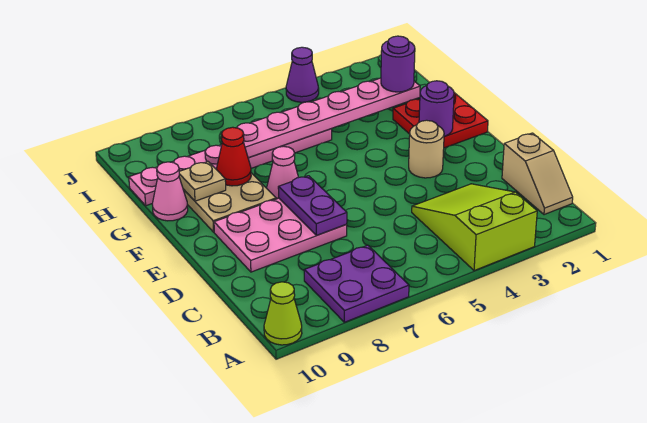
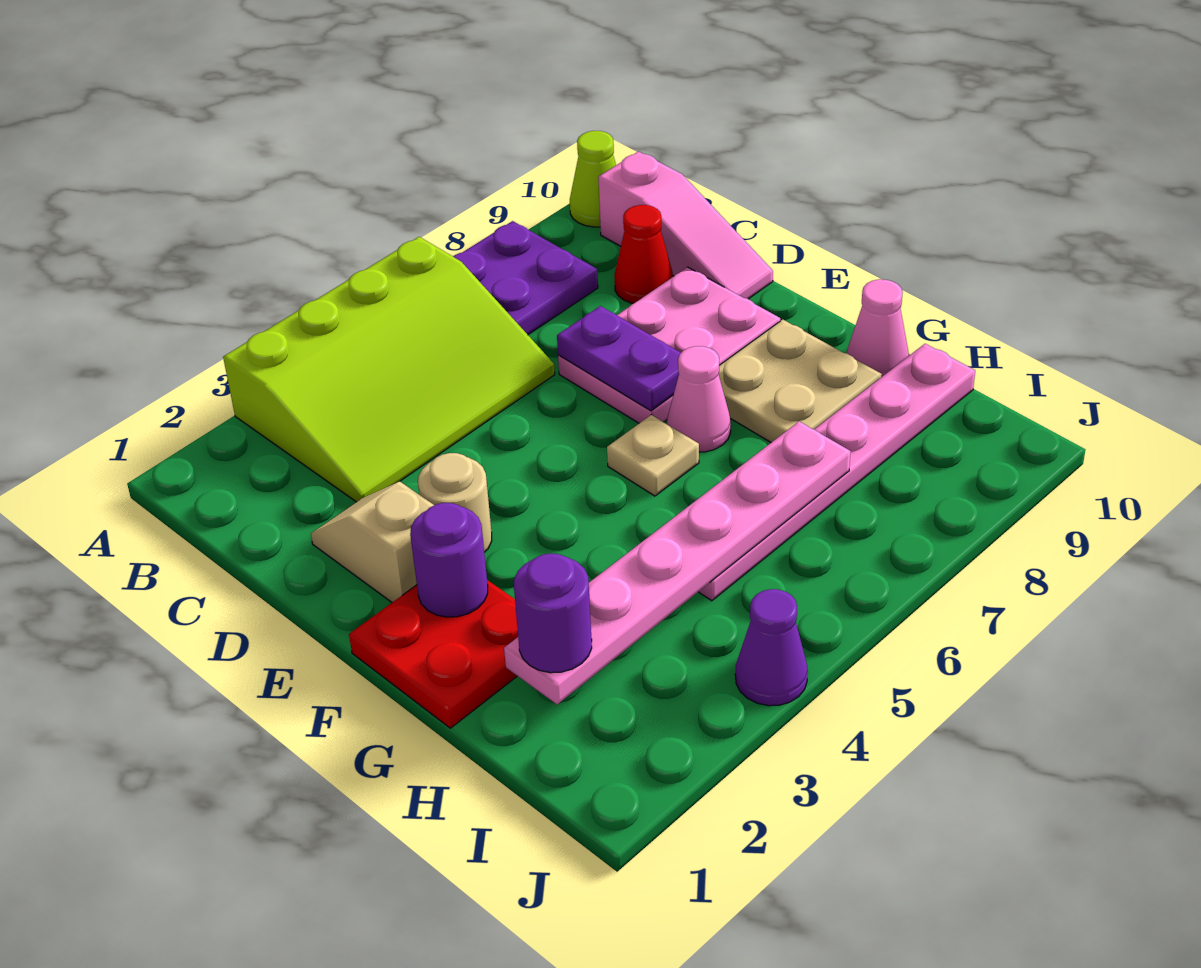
lime slope A3:C4 level 1 top A -> lime slope A3:C6 level 1 top A
tan slope B1:C1 level 1 top C -> tan slope D2:E2 level 1 top E
none -> pink slope B10:D10 level 1 top B
red cone G8 level 2 -> red cone C9 level 1
tan plate G9 level 2 -> tan plate F6 level 1

